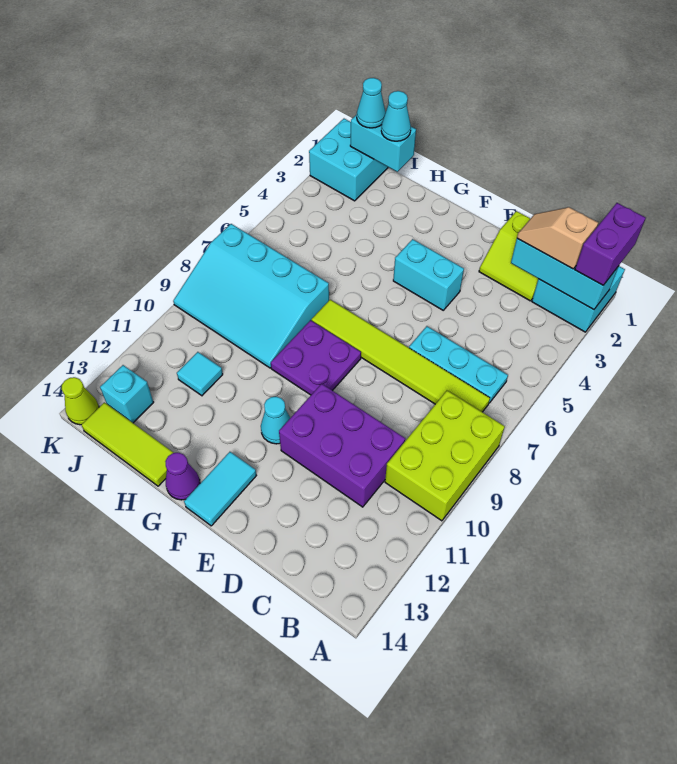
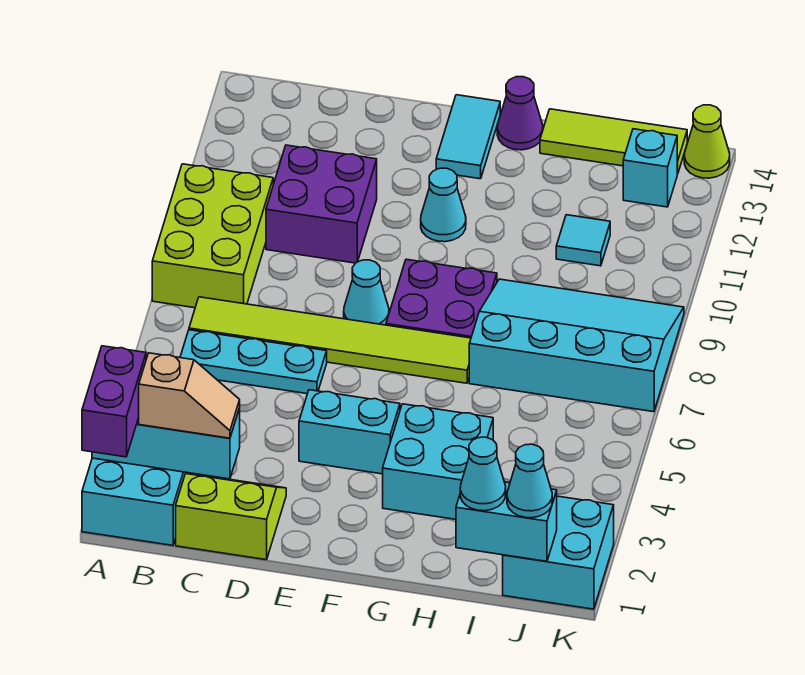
purple brick C10:E11 level 1 -> purple brick C10:D11 level 1
none -> cyan cone E8 level 1
none -> cyan brick G3:H4 level 1

